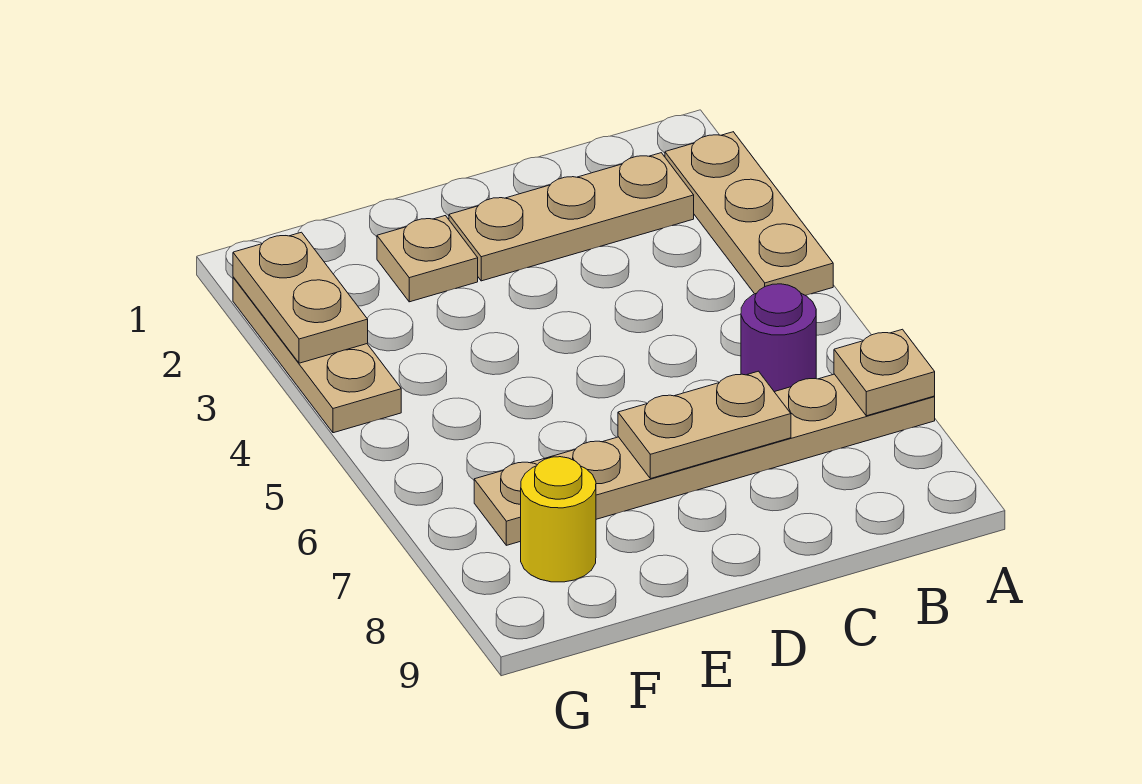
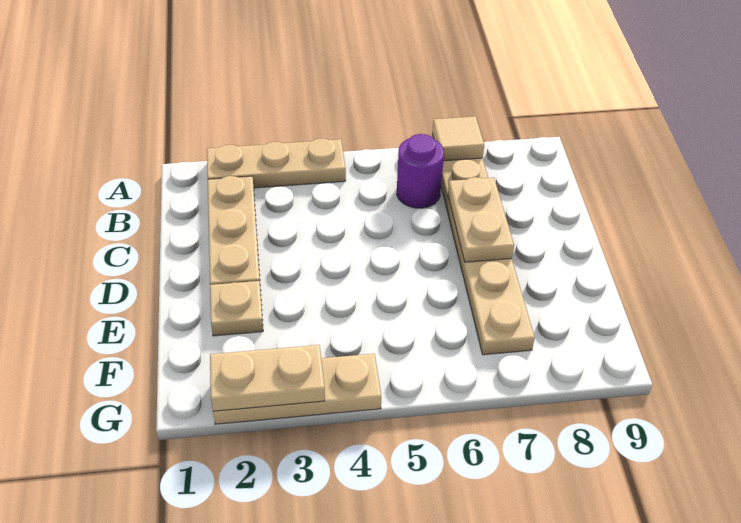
tan plate A7 level 2 -> tan tile A7 level 2
yellow round brick F8 level 1 -> none

